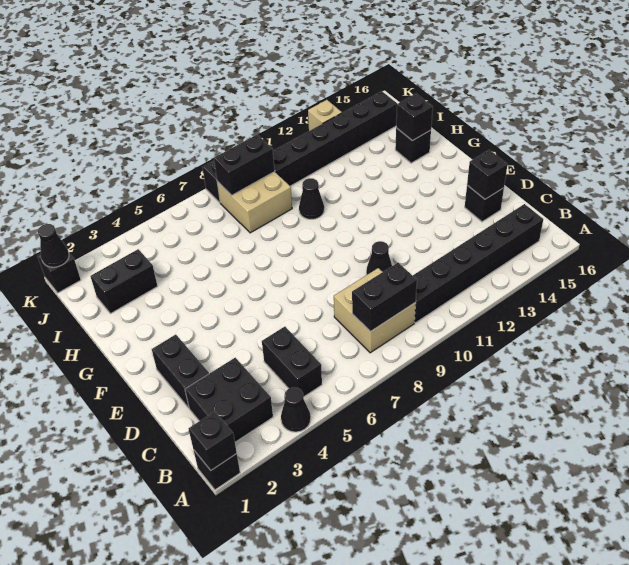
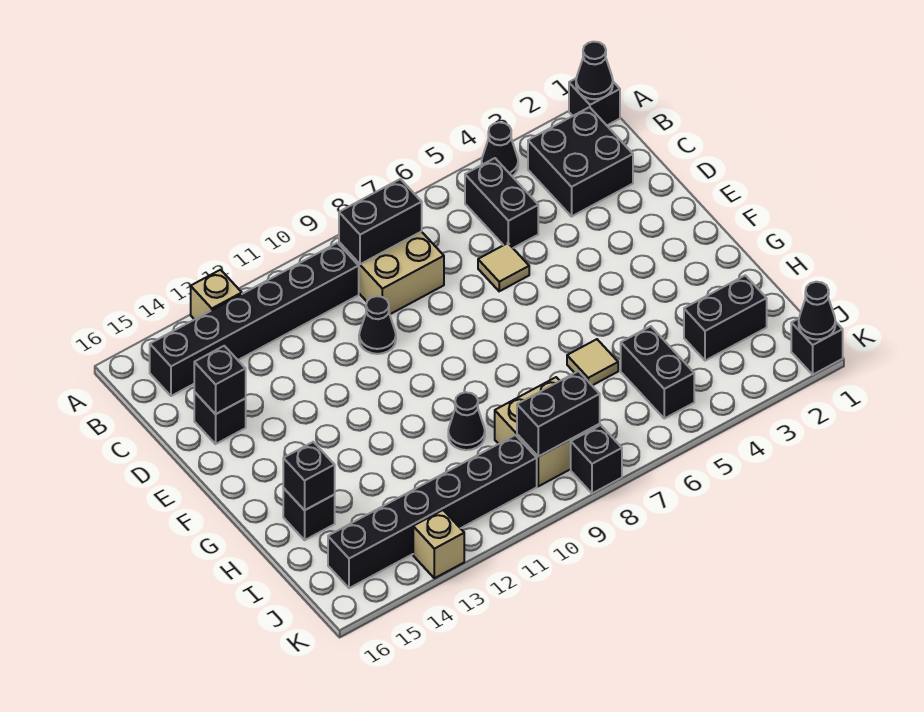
black brick A1 level 2 -> black cone A1 level 2
none -> tan brick A13 level 1
black brick D2:E2 level 1 -> black brick I5:J5 level 1
none -> tan tile D6 level 1
none -> tan tile H6 level 1

